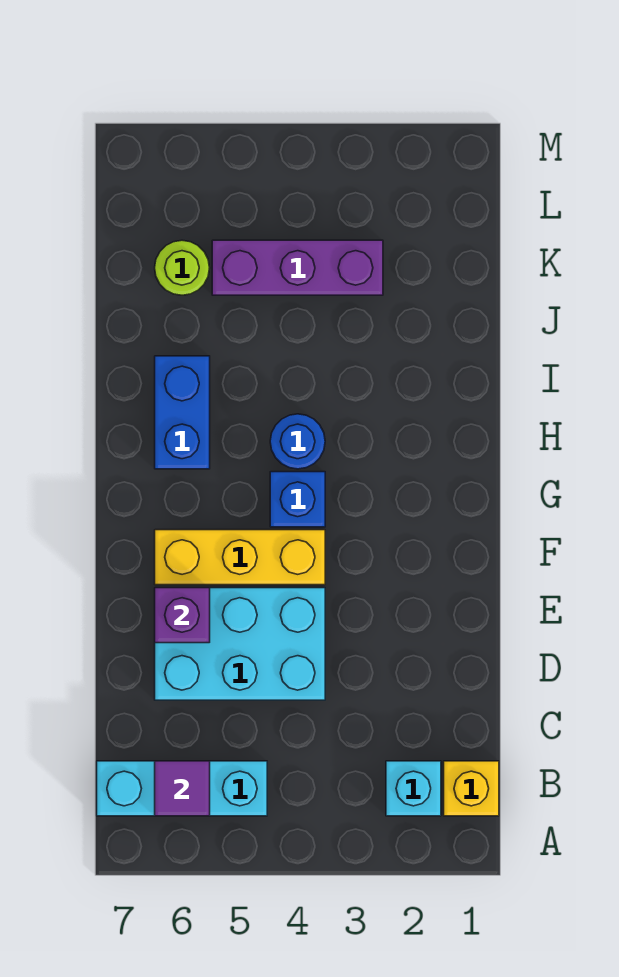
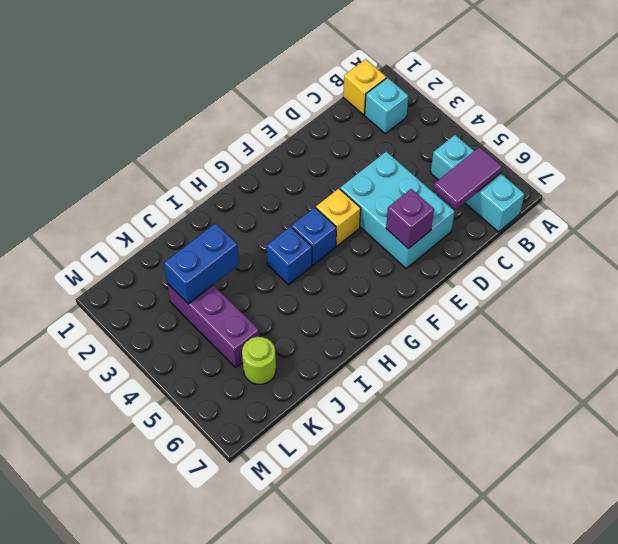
purple tile B6 level 2 -> purple tile B6:C6 level 2
yellow brick F4:F6 level 1 -> yellow brick F4 level 1
blue round brick H4 level 1 -> blue brick H4 level 1
blue brick H6:I6 level 1 -> blue brick J3:K3 level 2

